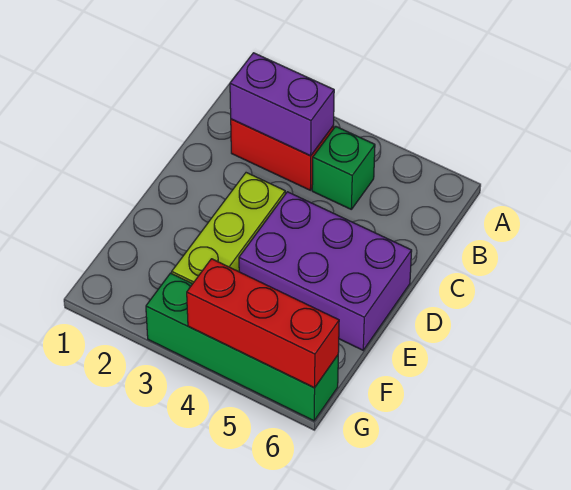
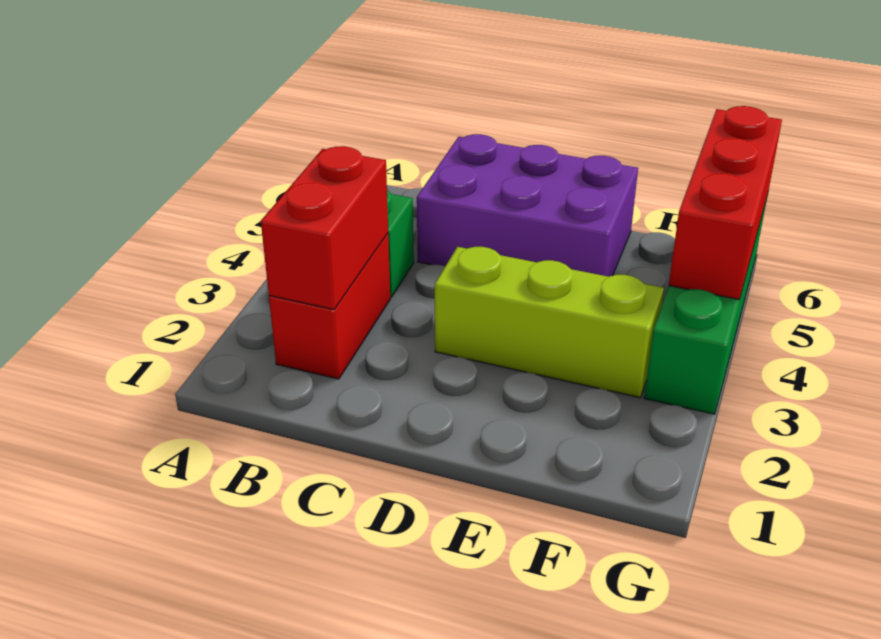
purple brick B2:B3 level 2 -> red brick B2:B3 level 2
purple brick D4:E6 level 1 -> purple brick C5:E6 level 1

